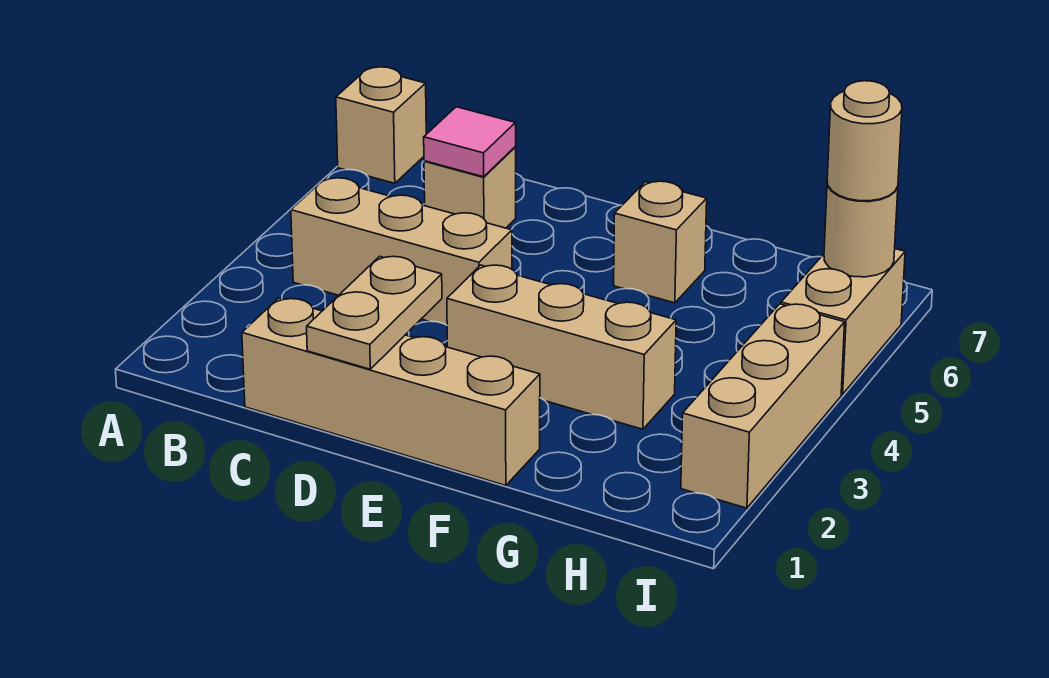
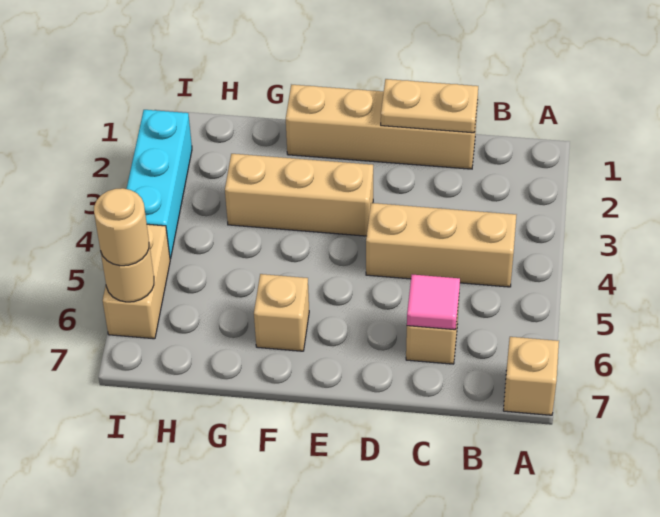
tan plate D1:D2 level 2 -> tan plate C1:D1 level 2
tan brick I2:I4 level 1 -> cyan brick I2:I4 level 1

